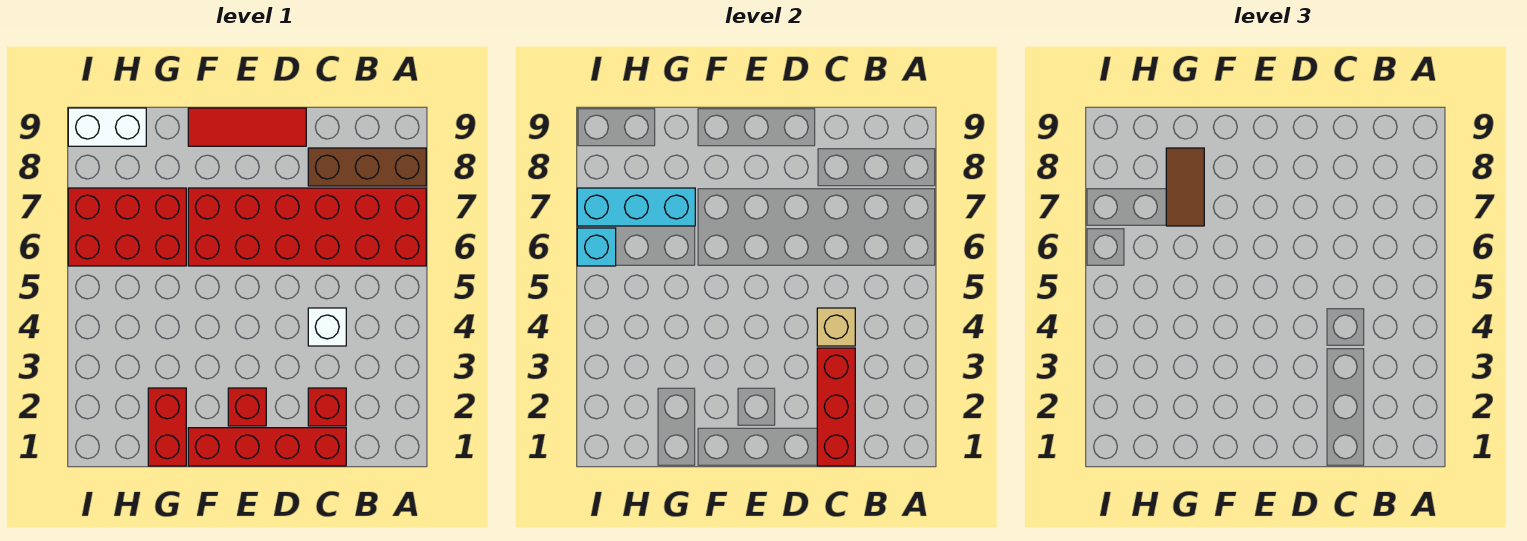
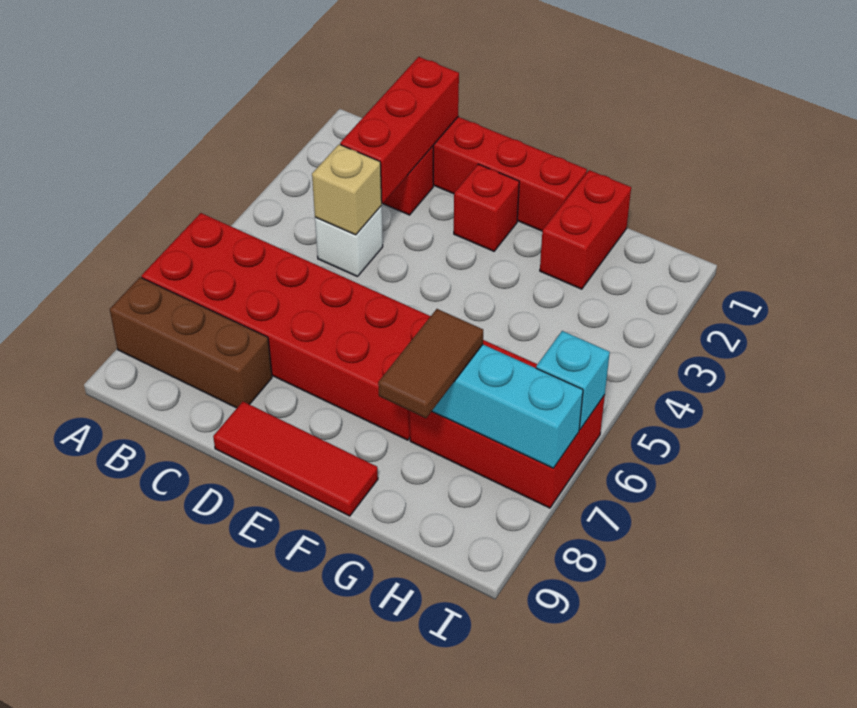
white brick H9:I9 level 1 -> none

